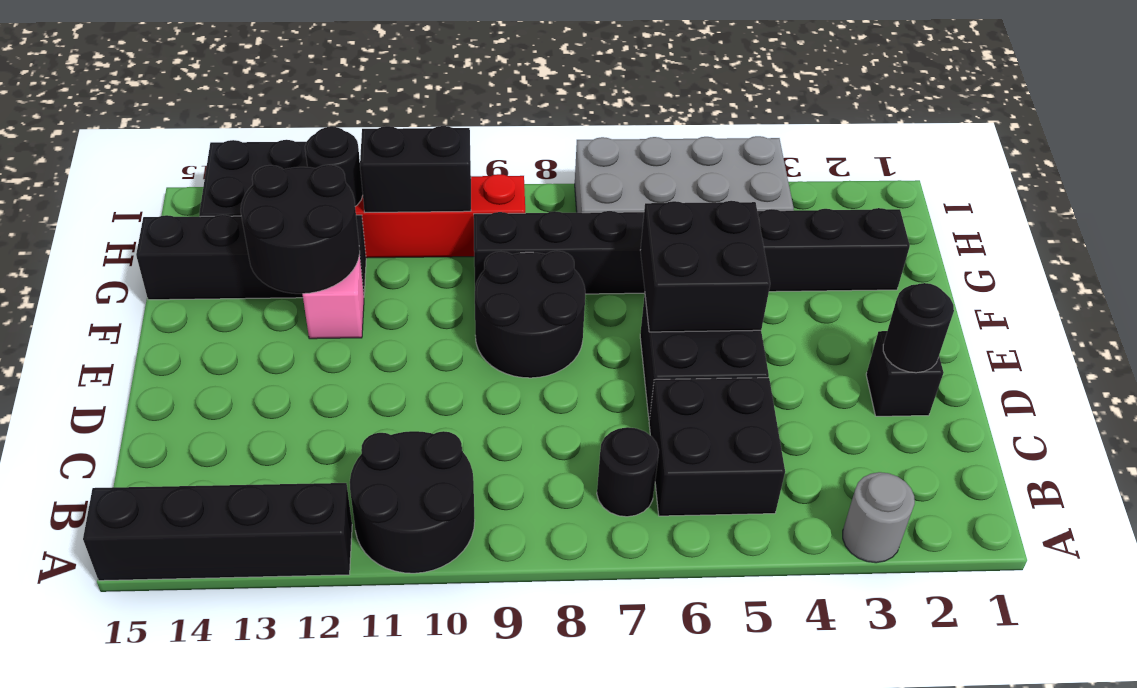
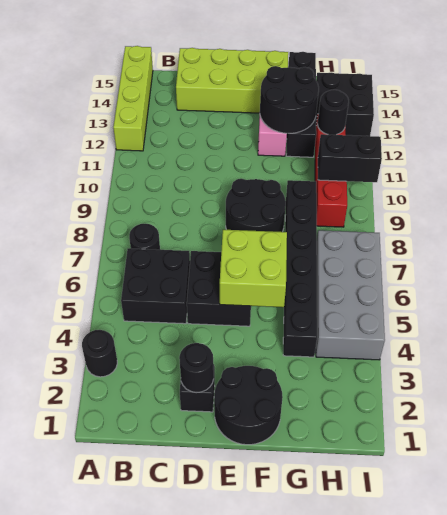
grey round brick A3 level 1 -> black round brick A3 level 1
black round brick A10:B11 level 1 -> black round brick E1:F2 level 1
black brick A12:A15 level 1 -> lime brick A12:A15 level 1
none -> lime brick C14:F15 level 1
black brick E5:F6 level 2 -> lime brick E5:F6 level 2
black brick G2:G9 level 1 -> black brick G4:G9 level 1
black brick H10:H11 level 2 -> black brick H10:I10 level 2

